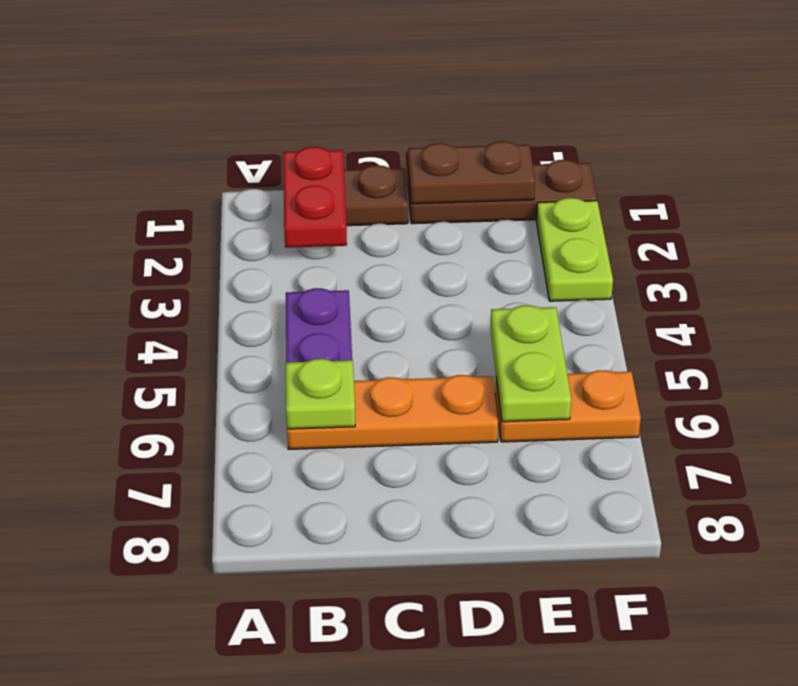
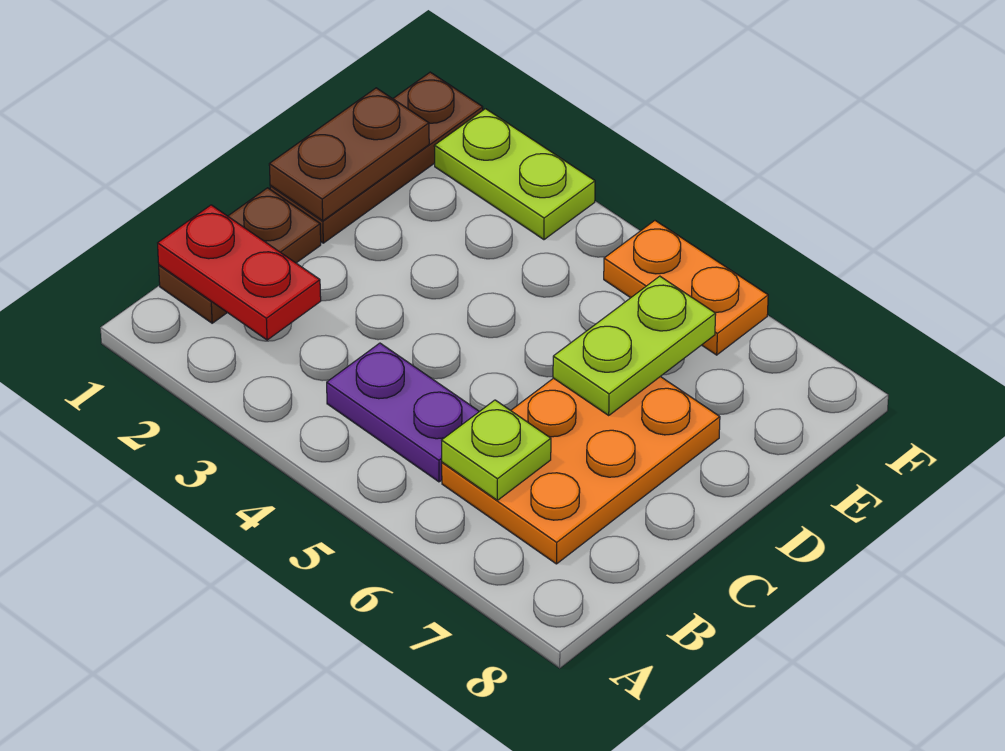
orange plate B6:D6 level 1 -> orange plate B6:D7 level 1
lime plate E5:E6 level 2 -> lime plate D6:E6 level 2
orange plate E6:F6 level 1 -> orange plate F5:F6 level 1

